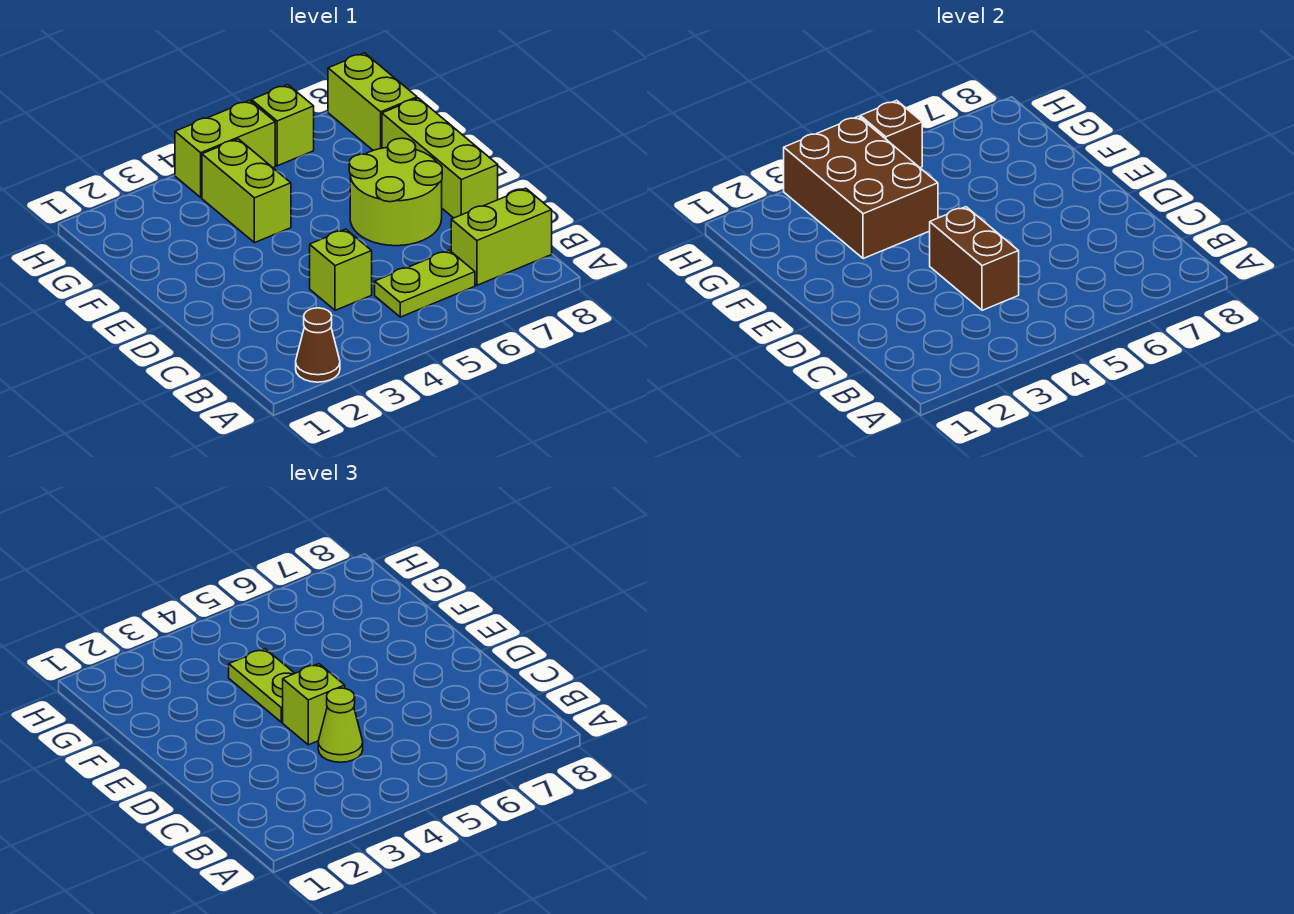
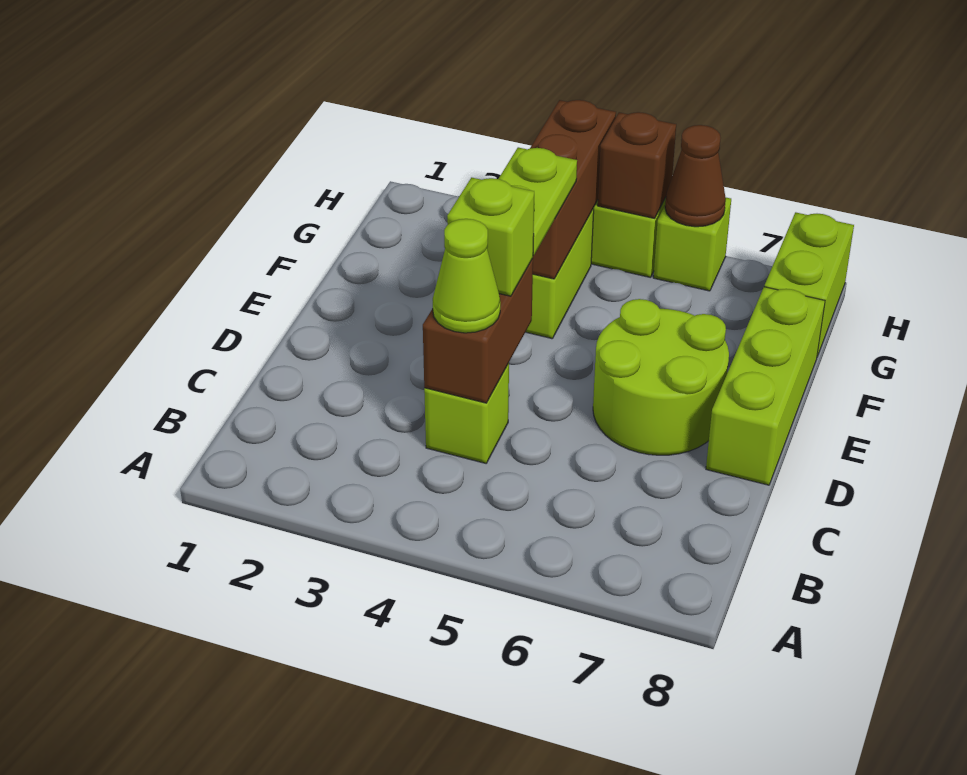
brown cone A2 level 1 -> brown cone H6 level 2
lime plate B5:B6 level 1 -> none
lime brick B7:B8 level 1 -> none
brown brick F3:H4 level 2 -> brown brick F4:H4 level 2

